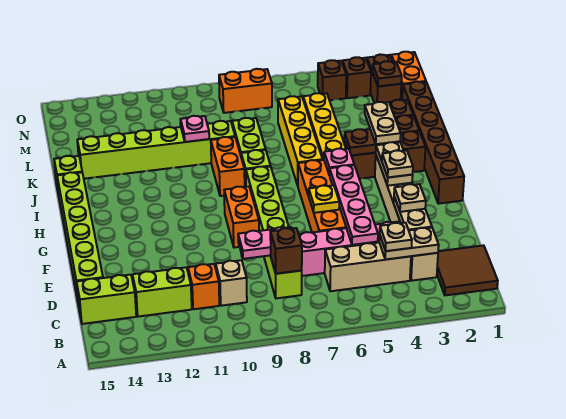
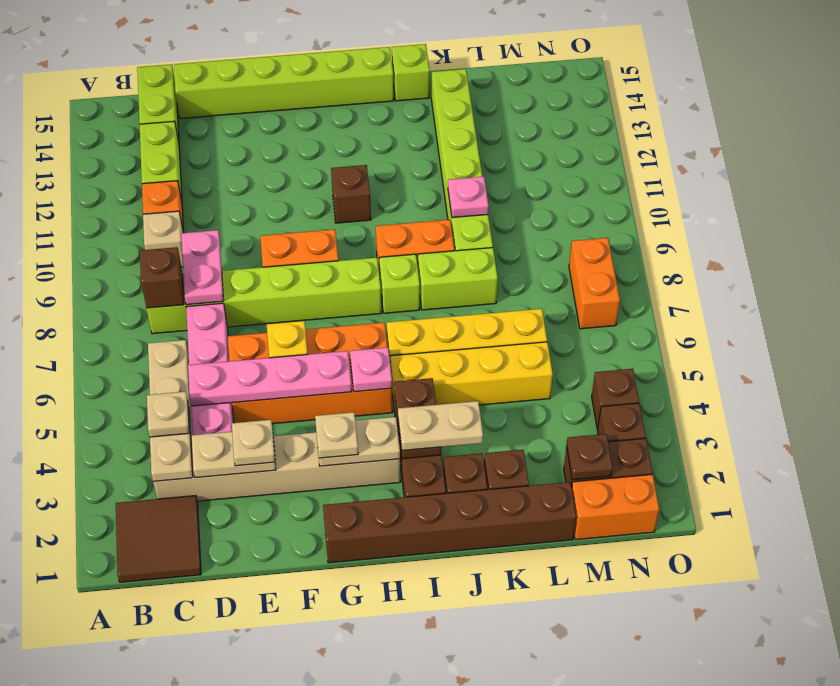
none -> brown brick H11 level 1

